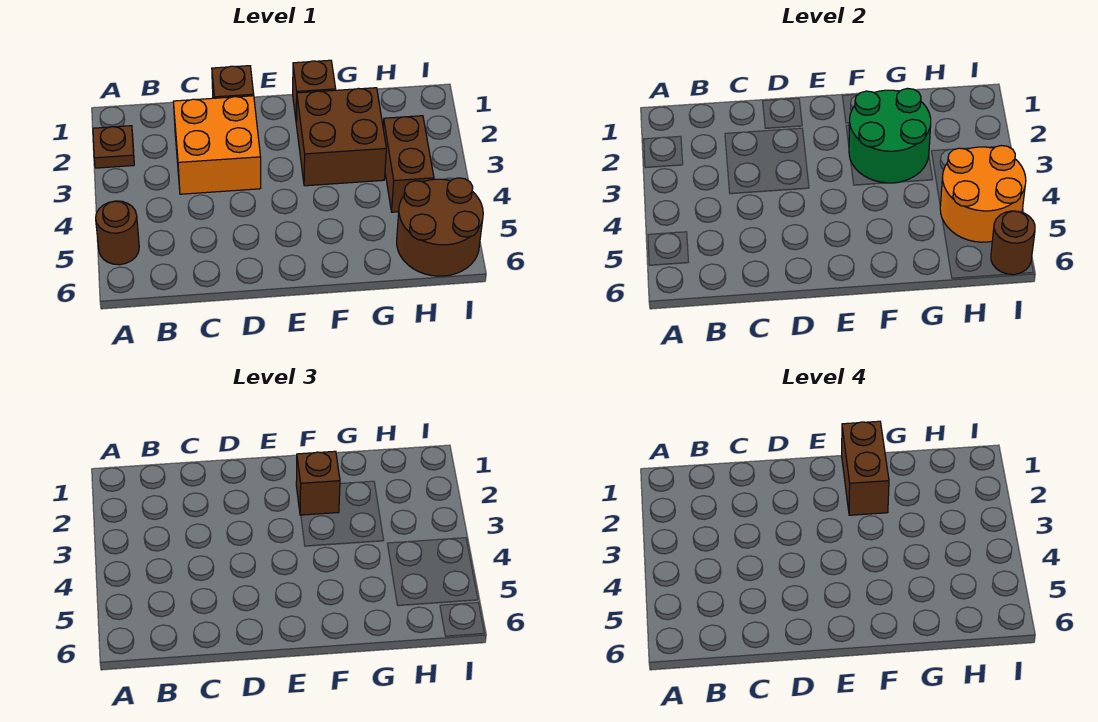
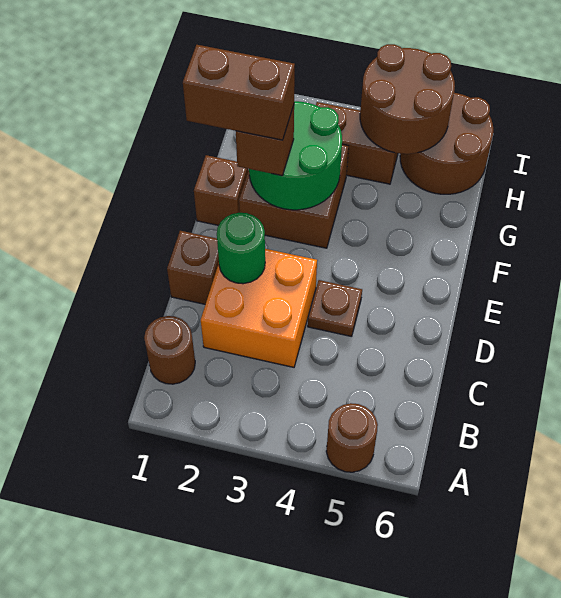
brown plate A2 level 1 -> brown plate D4 level 1
none -> green round brick D2 level 2
orange round brick H4:I5 level 2 -> brown round brick H4:I5 level 2
brown round brick I6 level 2 -> brown round brick B1 level 1

